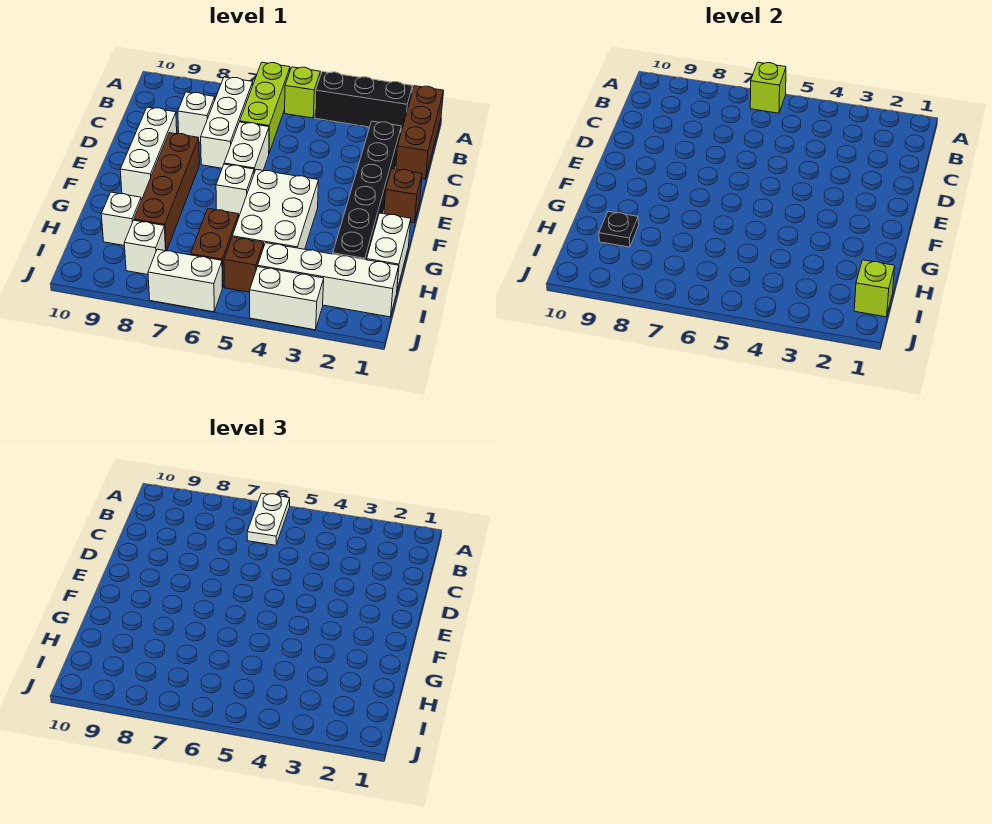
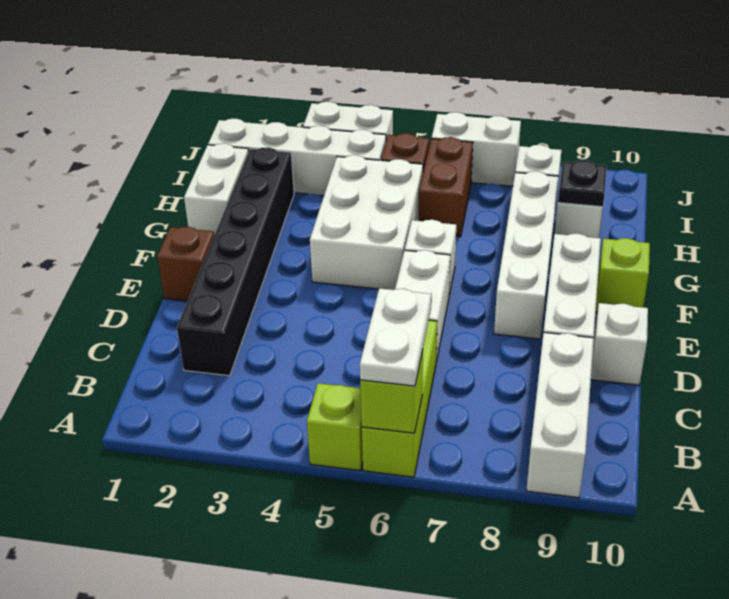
brown brick A1:C1 level 1 -> none
black brick A2:A4 level 1 -> none
white brick B7:D7 level 1 -> white brick A9:C9 level 1
white brick C8 level 1 -> white brick D10 level 1
brown brick E8:H8 level 1 -> white brick E8:H8 level 1
lime brick I1 level 2 -> lime brick F10 level 1

